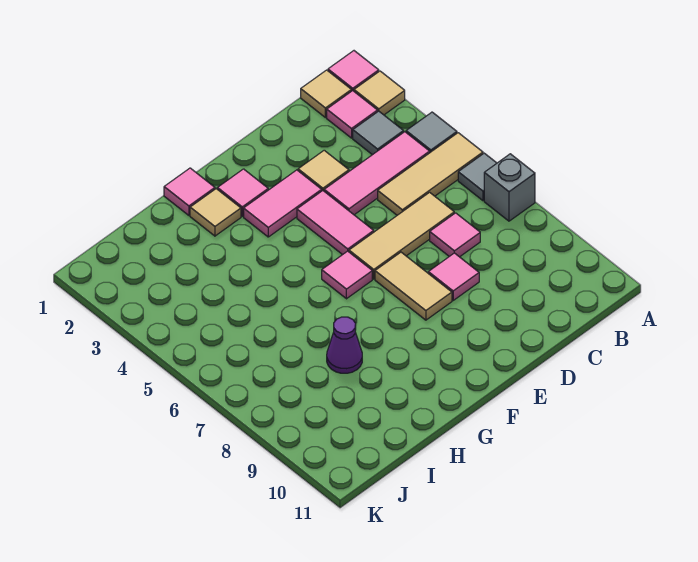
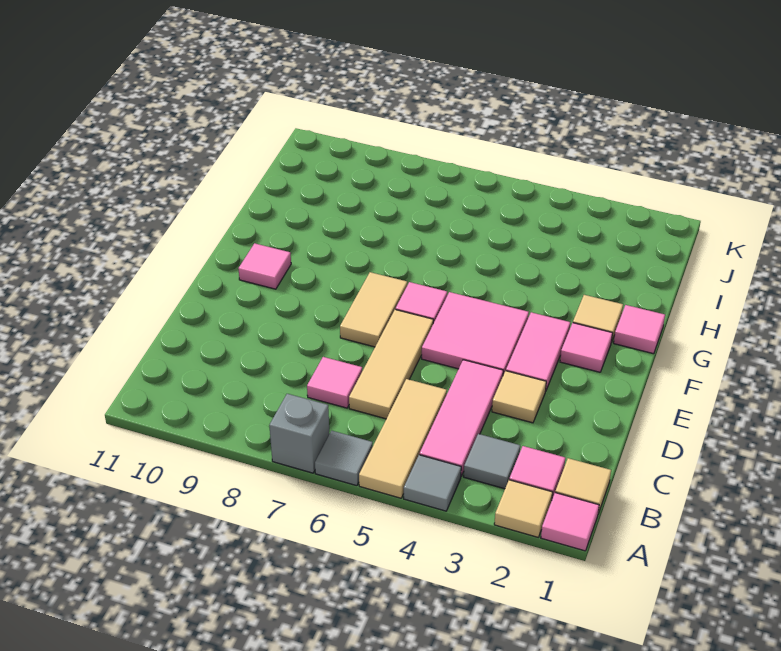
pink tile D8 level 1 -> pink tile F10 level 1
pink tile E4:E5 level 1 -> pink tile E4:F5 level 1
tan tile E7:E8 level 1 -> tan tile E7:F7 level 1
purple cone H8 level 1 -> none

